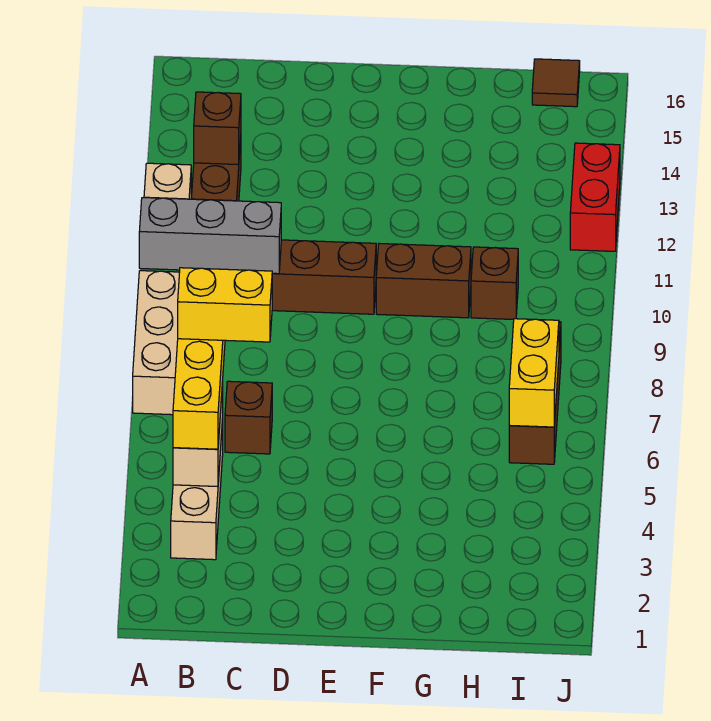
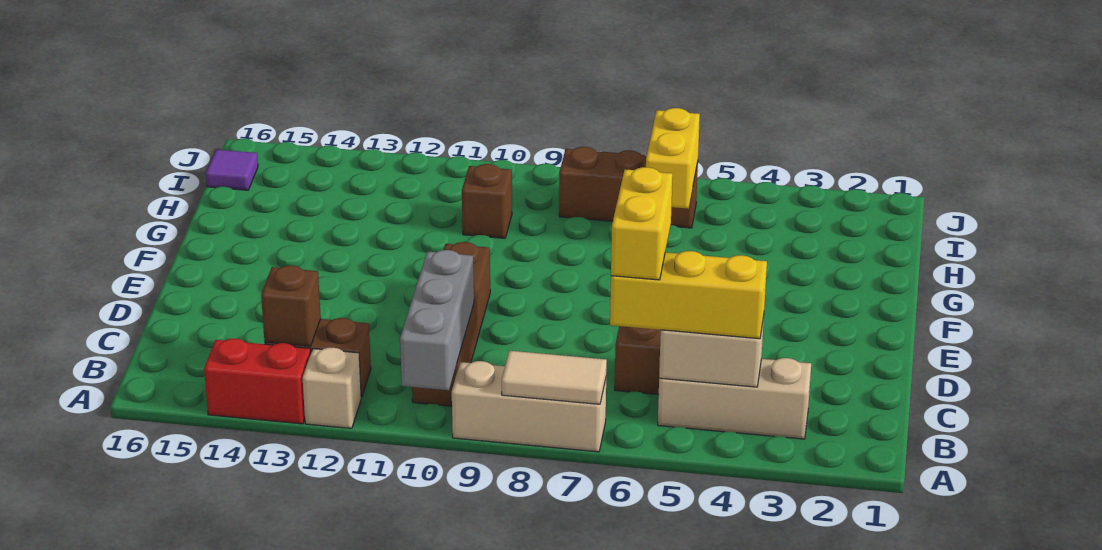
none -> tan tile A7:A8 level 2
brown brick F10:G10 level 1 -> none
yellow brick I6:I7 level 2 -> yellow brick H6:I6 level 2
brown tile I16 level 1 -> purple tile I16 level 1
red brick J12:J13 level 1 -> red brick A13:A14 level 1

